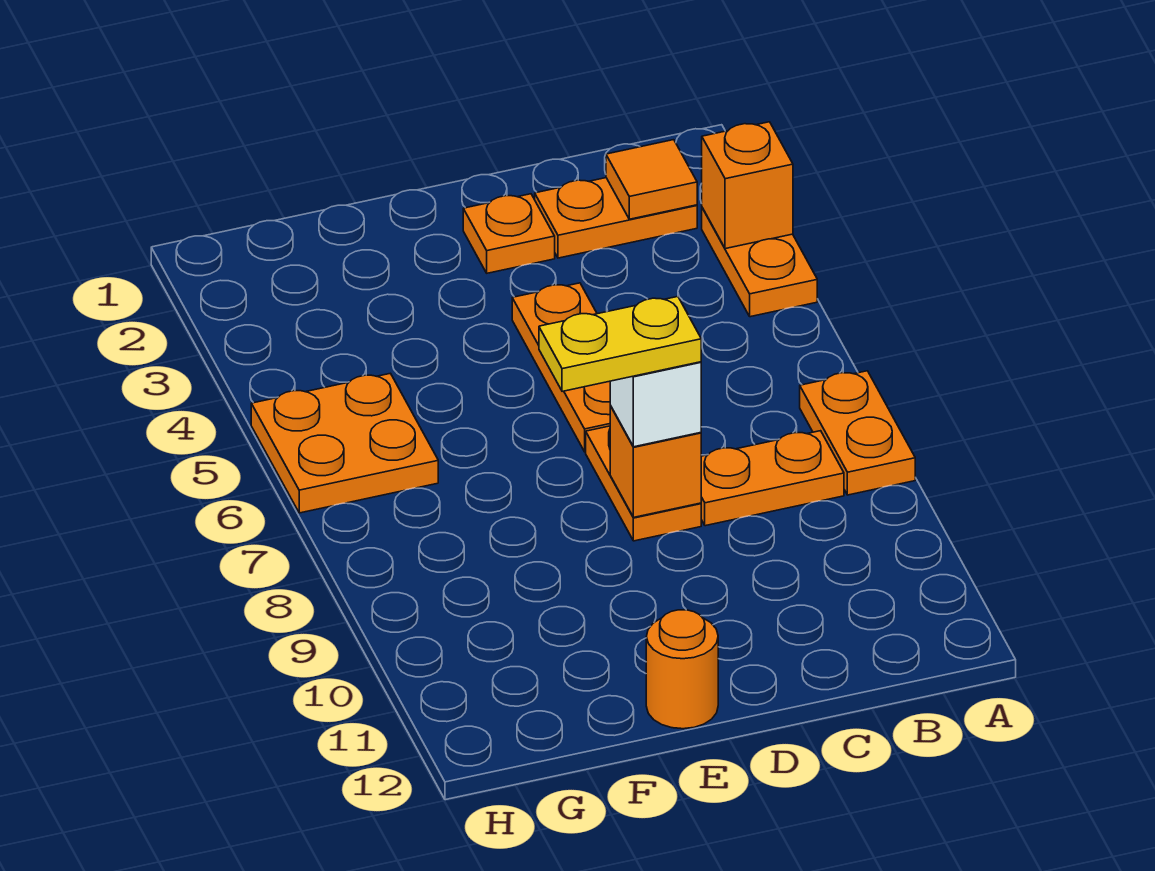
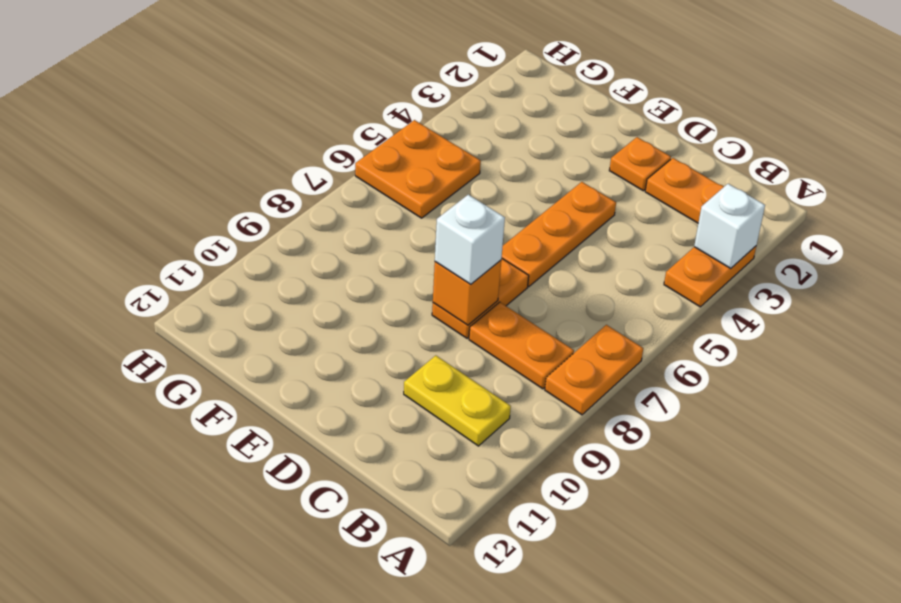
orange brick A3 level 2 -> white brick A3 level 2
orange tile B2 level 2 -> none
yellow plate D8:E8 level 4 -> yellow plate B10:C10 level 1
orange round brick E12 level 1 -> none

